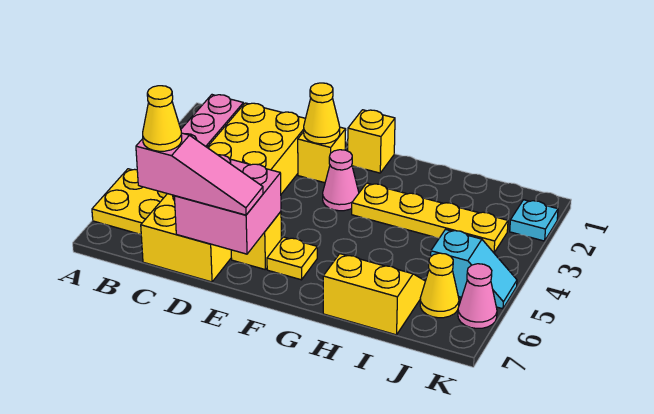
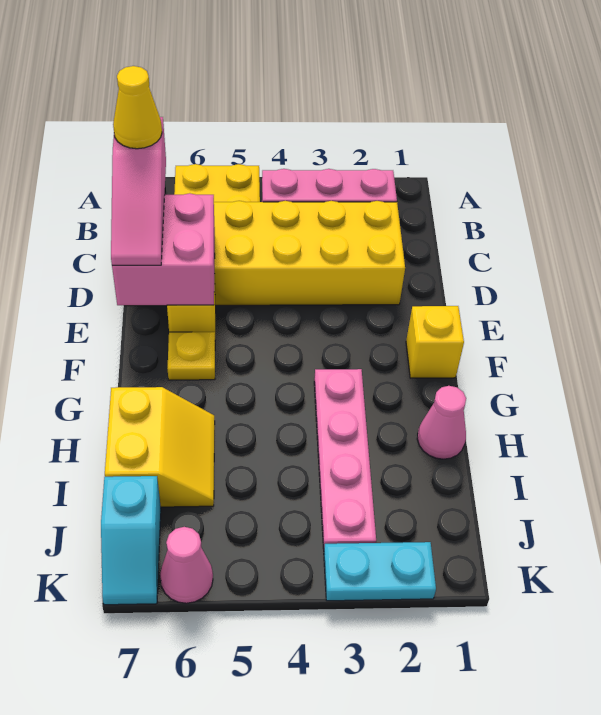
yellow brick E2 level 1 -> none
yellow cone E2 level 2 -> none
pink cone F3 level 1 -> pink cone H1 level 1
yellow plate G3:J3 level 1 -> pink plate G3:J3 level 1
cyan slope J5:K5 level 1 top J -> cyan slope J7:K7 level 1 top J
yellow cone J6 level 1 -> none
cyan plate K2 level 1 -> cyan plate K2:K3 level 1

